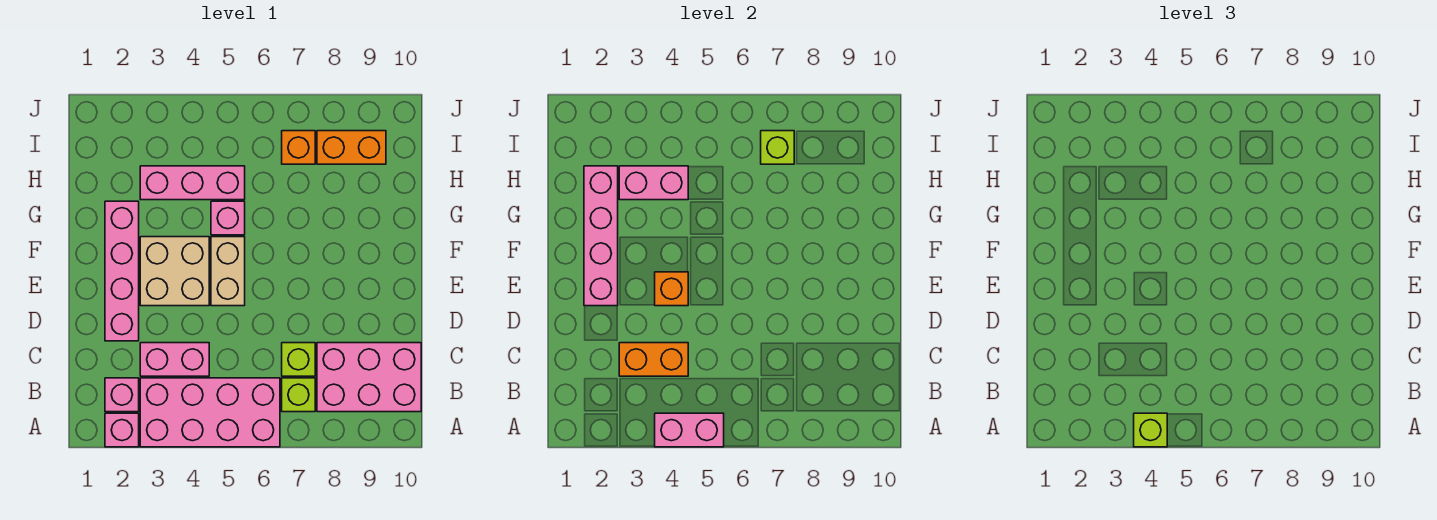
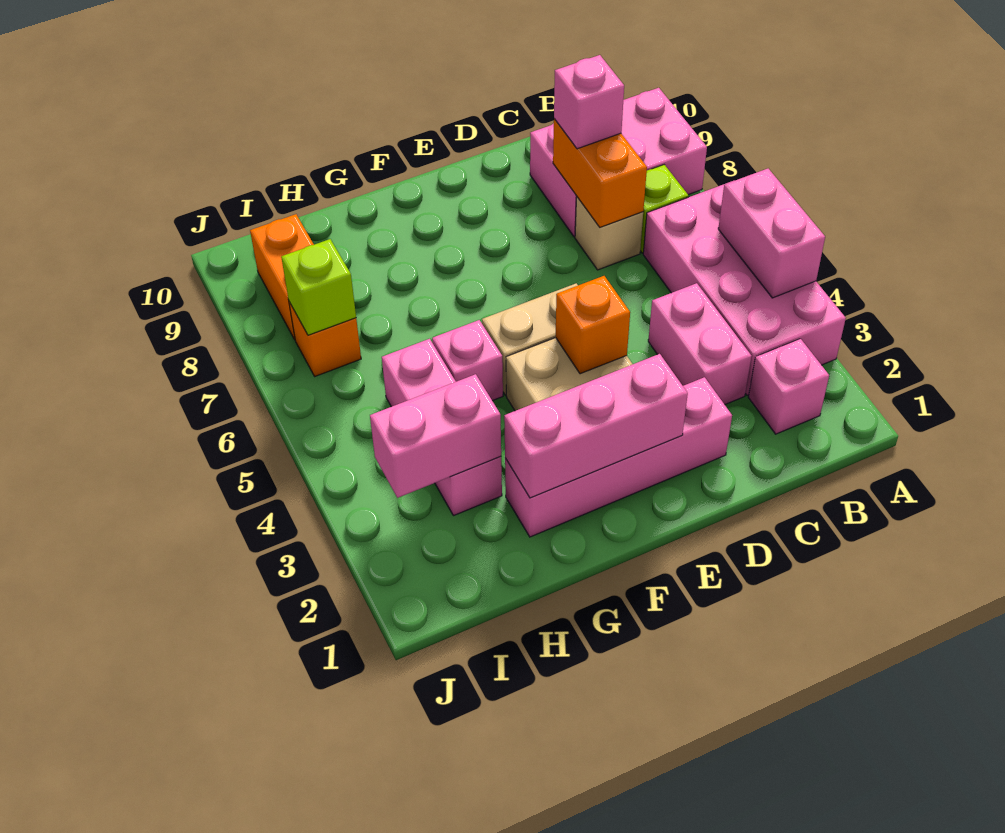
pink brick A2 level 1 -> pink brick C8 level 3
lime brick A4 level 3 -> none
pink brick B8:C10 level 1 -> pink brick A8:C9 level 1
orange brick C3:C4 level 2 -> orange brick C7:C8 level 2
lime brick C7 level 1 -> tan brick C7 level 1
pink brick E2:H2 level 2 -> pink brick E2:G2 level 2
pink brick H3:H4 level 2 -> pink brick H3:I3 level 2

